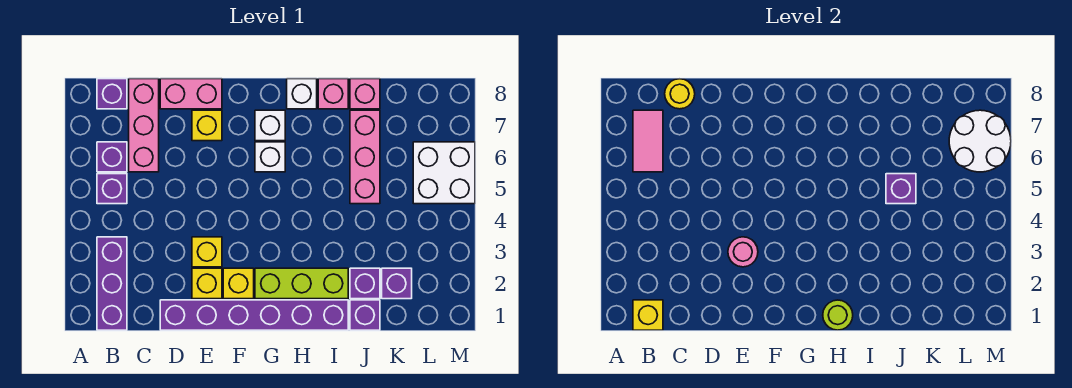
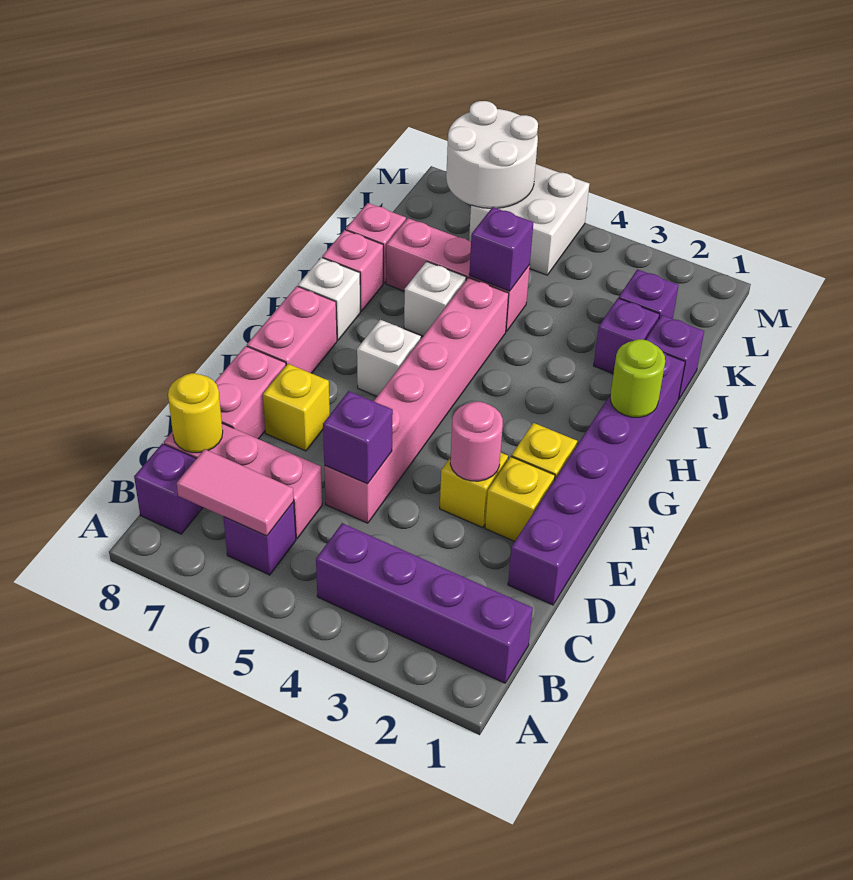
purple brick B1:B3 level 1 -> purple brick B1:B4 level 1
yellow brick B1 level 2 -> none
purple brick B5 level 1 -> purple brick D5 level 2
none -> pink brick D5:I5 level 1
none -> pink brick F8:G8 level 1
lime brick G2:I2 level 1 -> none
white brick G7 level 1 -> white brick I6 level 1

